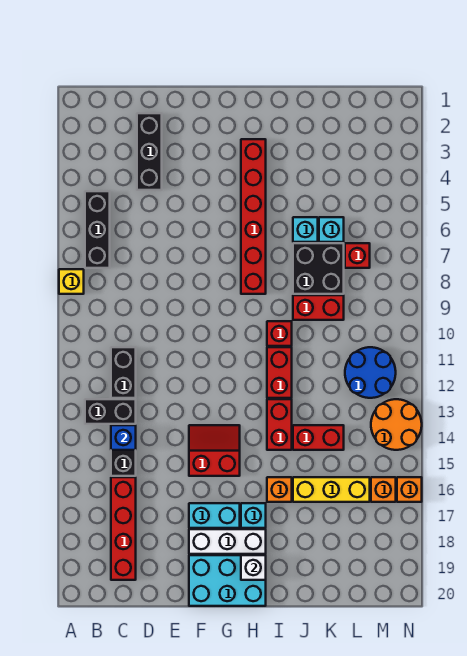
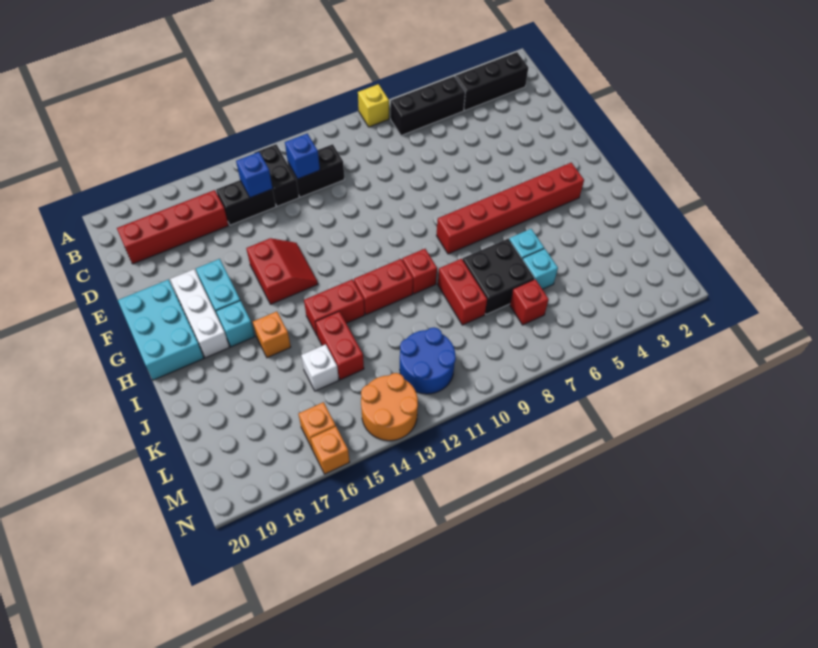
none -> blue brick C12 level 2
black brick D2:D4 level 1 -> black brick B2:B4 level 1
white brick H19 level 2 -> white brick K15 level 1
yellow brick J16:L16 level 1 -> none

